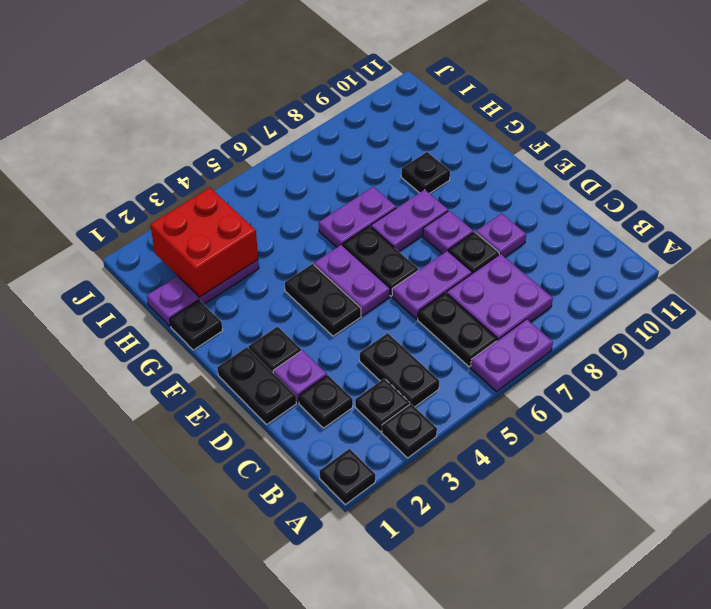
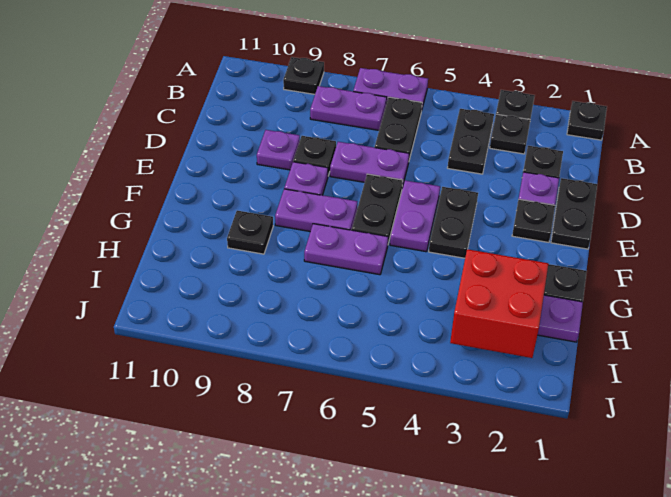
none -> black plate A9 level 1
purple plate B7:C8 level 1 -> purple plate B7:B8 level 1

